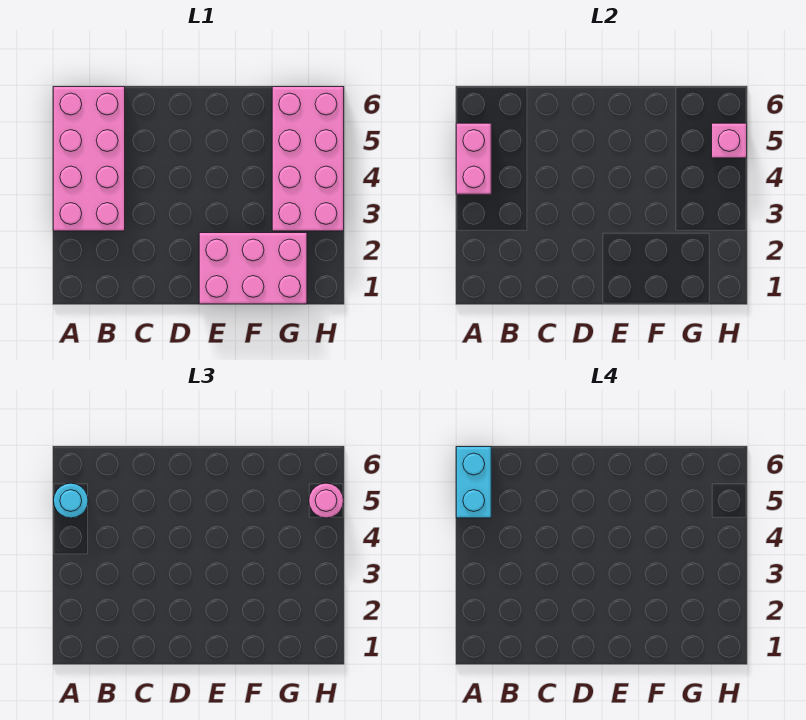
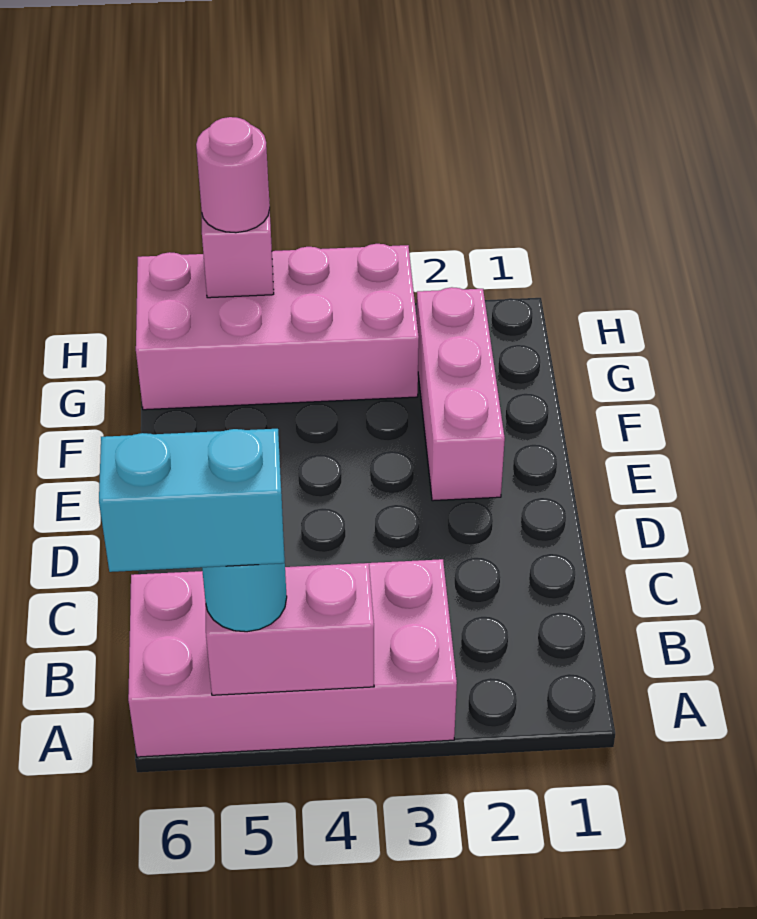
pink brick E1:G2 level 1 -> pink brick E2:G2 level 1

